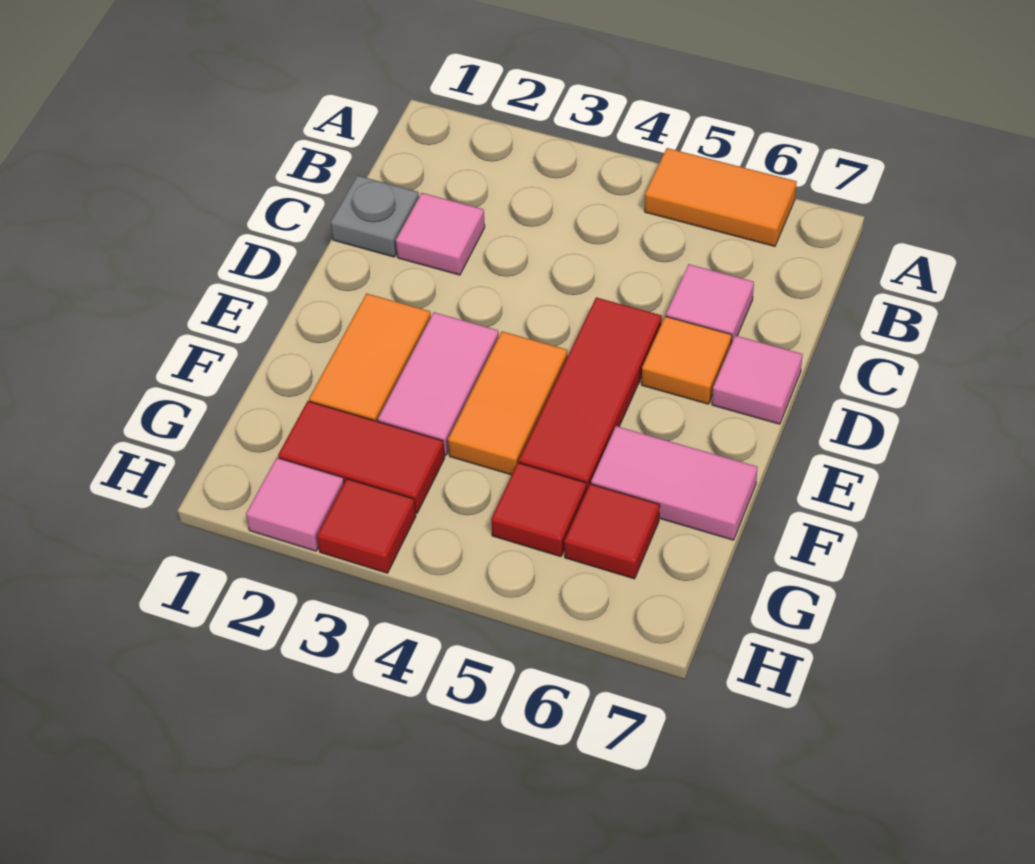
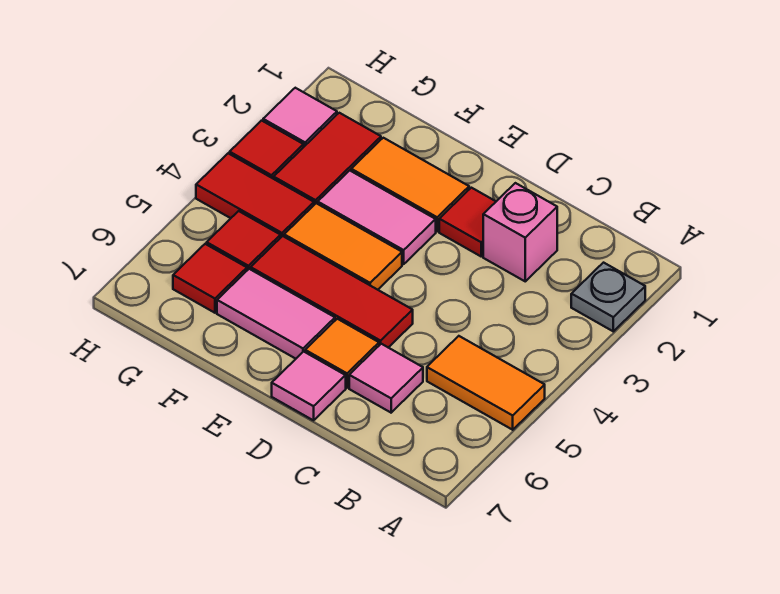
orange tile A5:A6 level 1 -> orange tile A5:B5 level 1
grey plate C1 level 1 -> grey plate A2 level 1
pink tile C2 level 1 -> pink brick C2 level 1
none -> red tile D2 level 1
pink tile F6:F7 level 1 -> pink tile E6:F6 level 1
none -> red tile G4:H4 level 1

